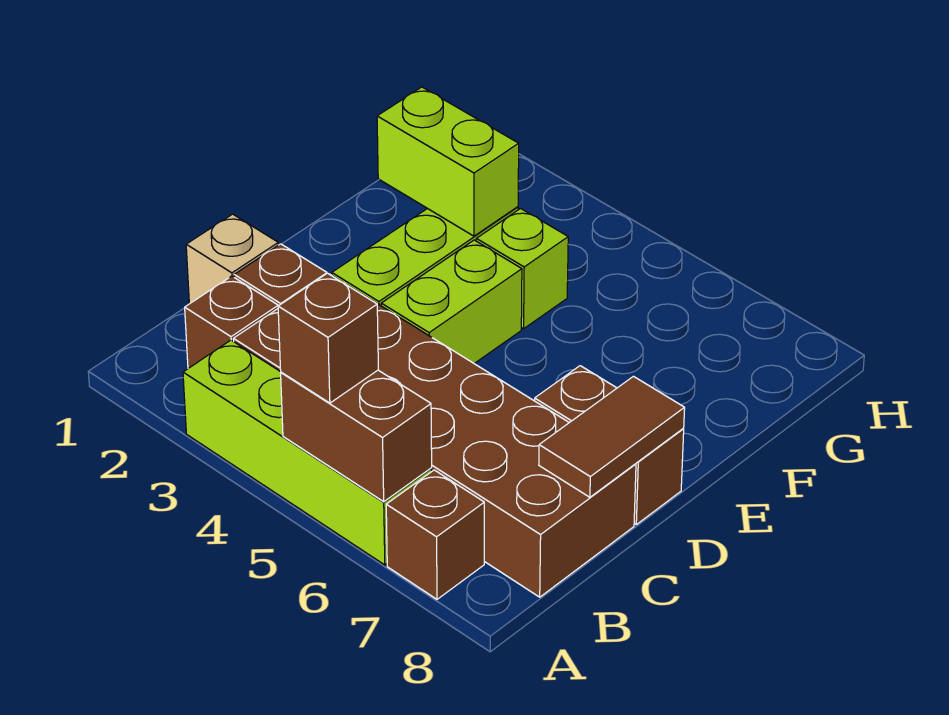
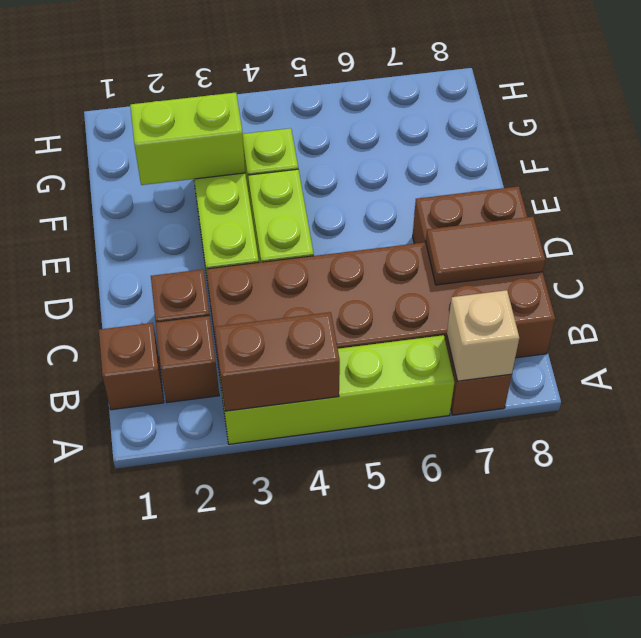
brown brick A5:A6 level 2 -> brown brick A3:A4 level 2
brown brick A5 level 3 -> brown brick B1 level 1
tan brick C1 level 1 -> tan brick A7 level 2
brown tile C8:D8 level 2 -> brown tile C7:C8 level 2

